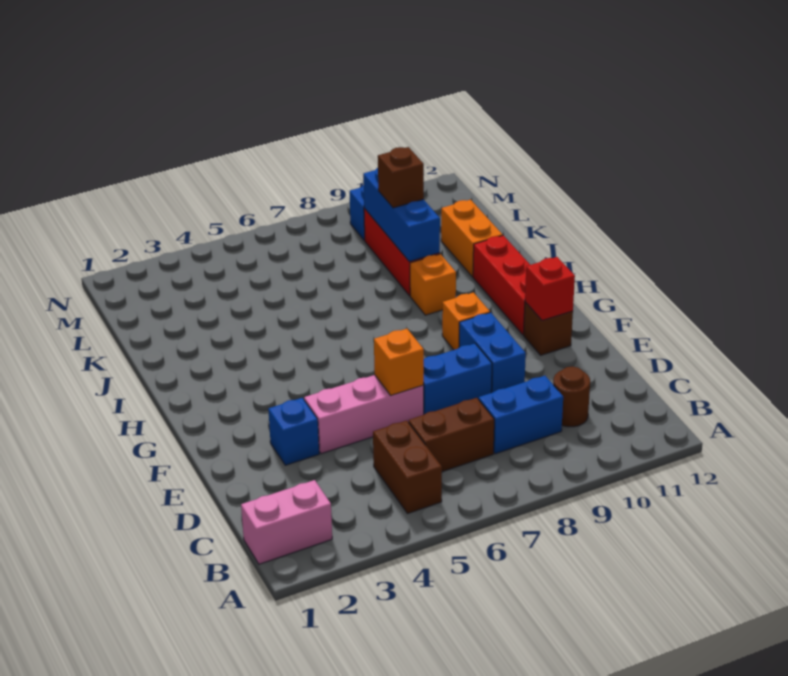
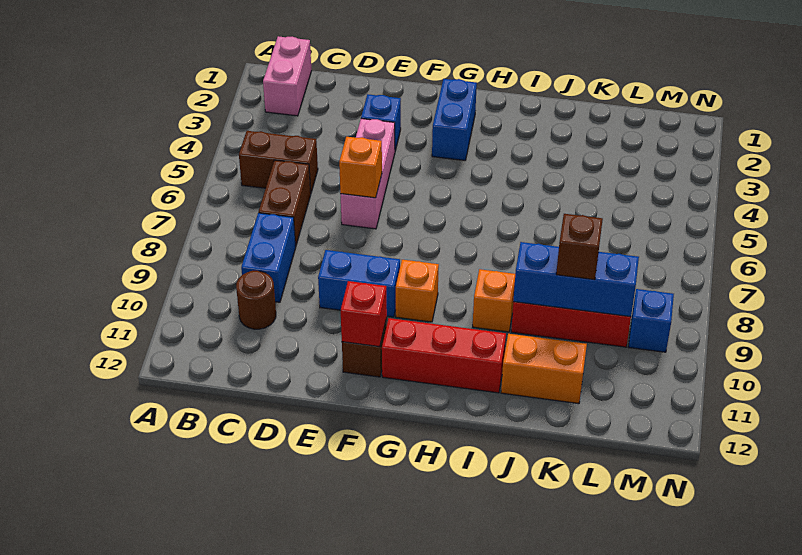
blue brick E7:E8 level 1 -> blue brick G2:G3 level 1

